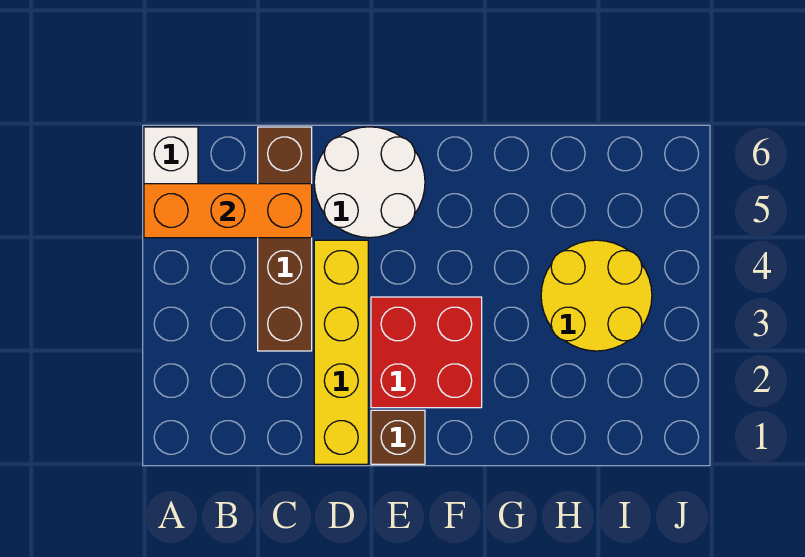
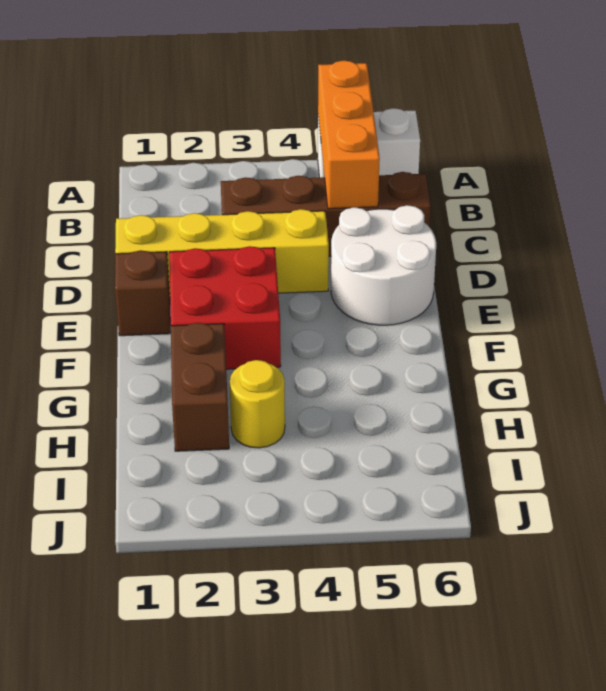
none -> brown brick G2:H2 level 1
yellow round brick H3:I4 level 1 -> yellow round brick H3 level 1

